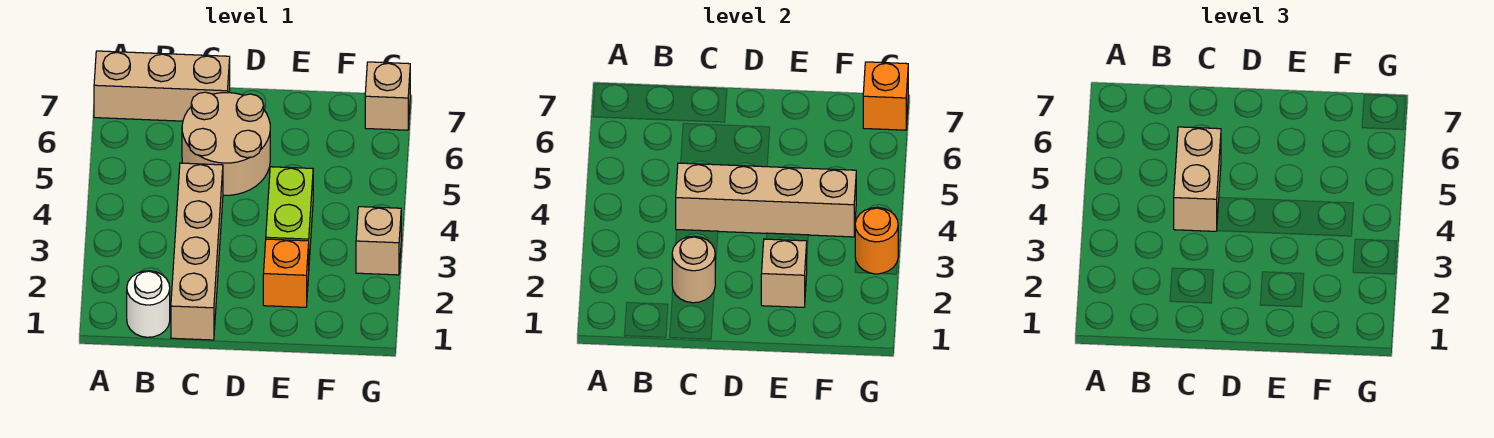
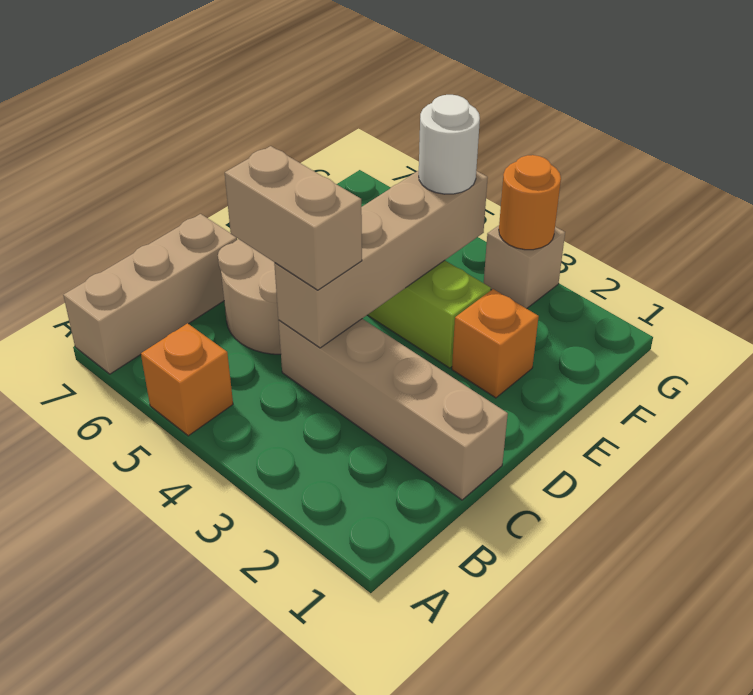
white round brick B1 level 1 -> white round brick F4 level 3
tan round brick C2 level 2 -> none
tan brick E2 level 2 -> none
tan brick G7 level 1 -> none
orange brick G7 level 2 -> orange brick A5 level 1

